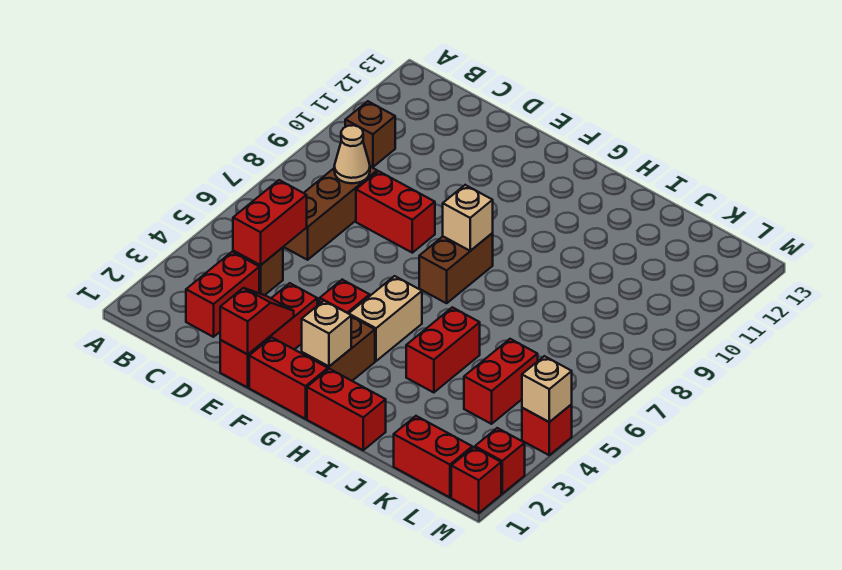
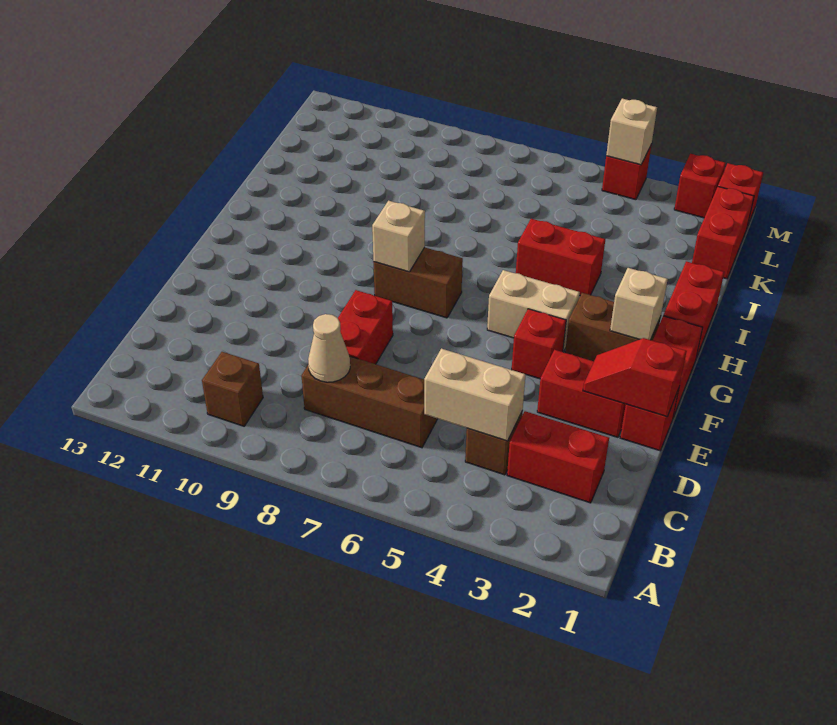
red brick C4:C5 level 2 -> tan brick C4:C5 level 2
red brick K4:K5 level 1 -> none

